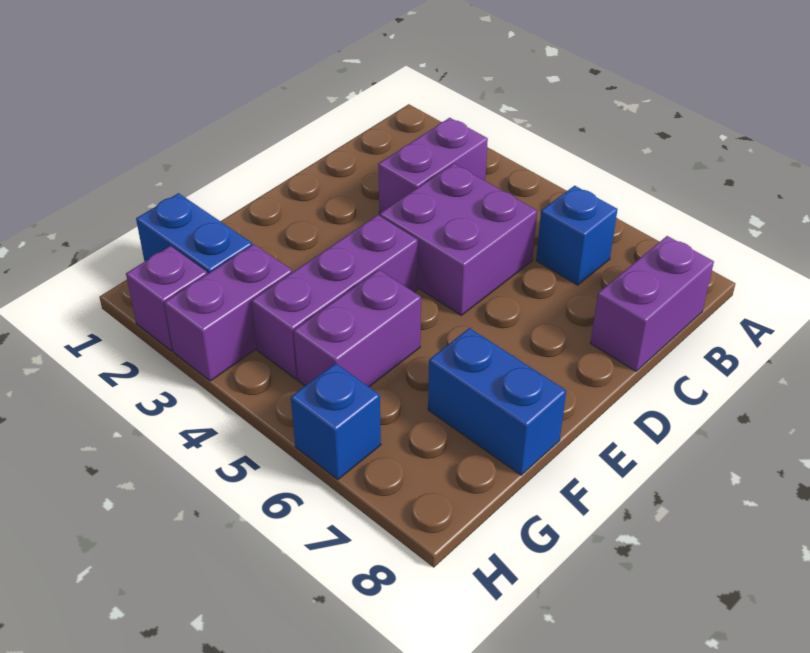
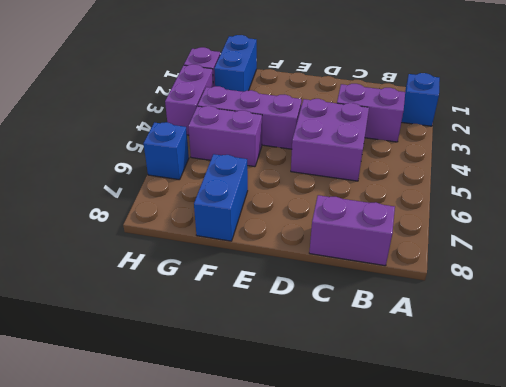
blue brick B6 level 1 -> blue brick A2 level 1
purple brick G3:H3 level 1 -> purple brick H3:H4 level 1

